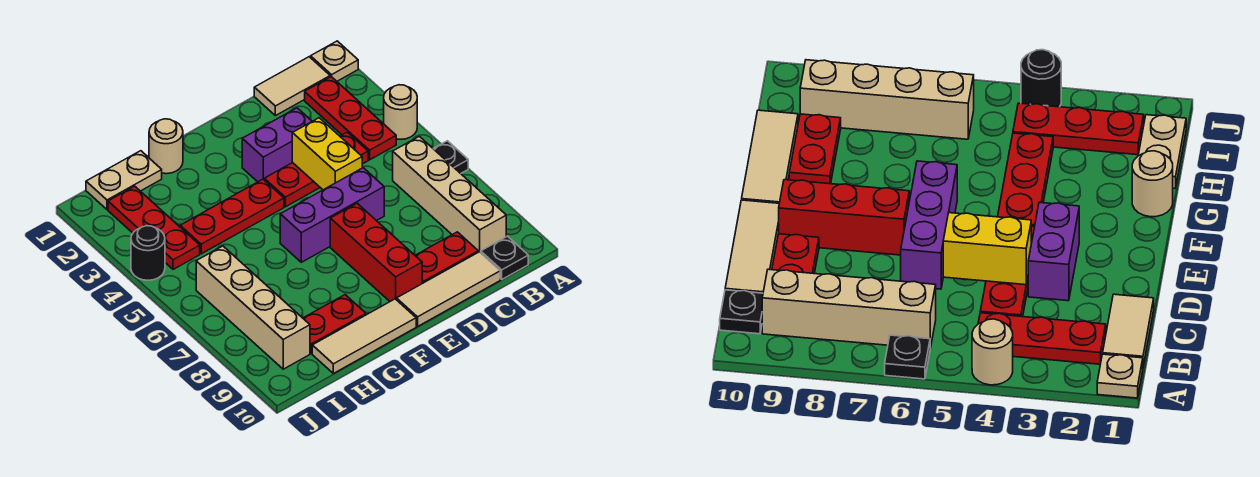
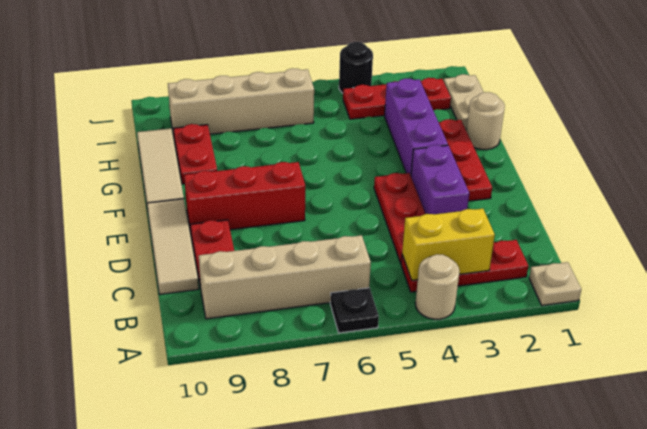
tan tile B1:C1 level 1 -> none
black plate B10 level 1 -> none
yellow brick D4:D5 level 2 -> yellow brick B3:B4 level 2
purple brick D6:F6 level 1 -> purple brick F3:H3 level 1
red plate F4:H4 level 1 -> red plate E2:G2 level 1

